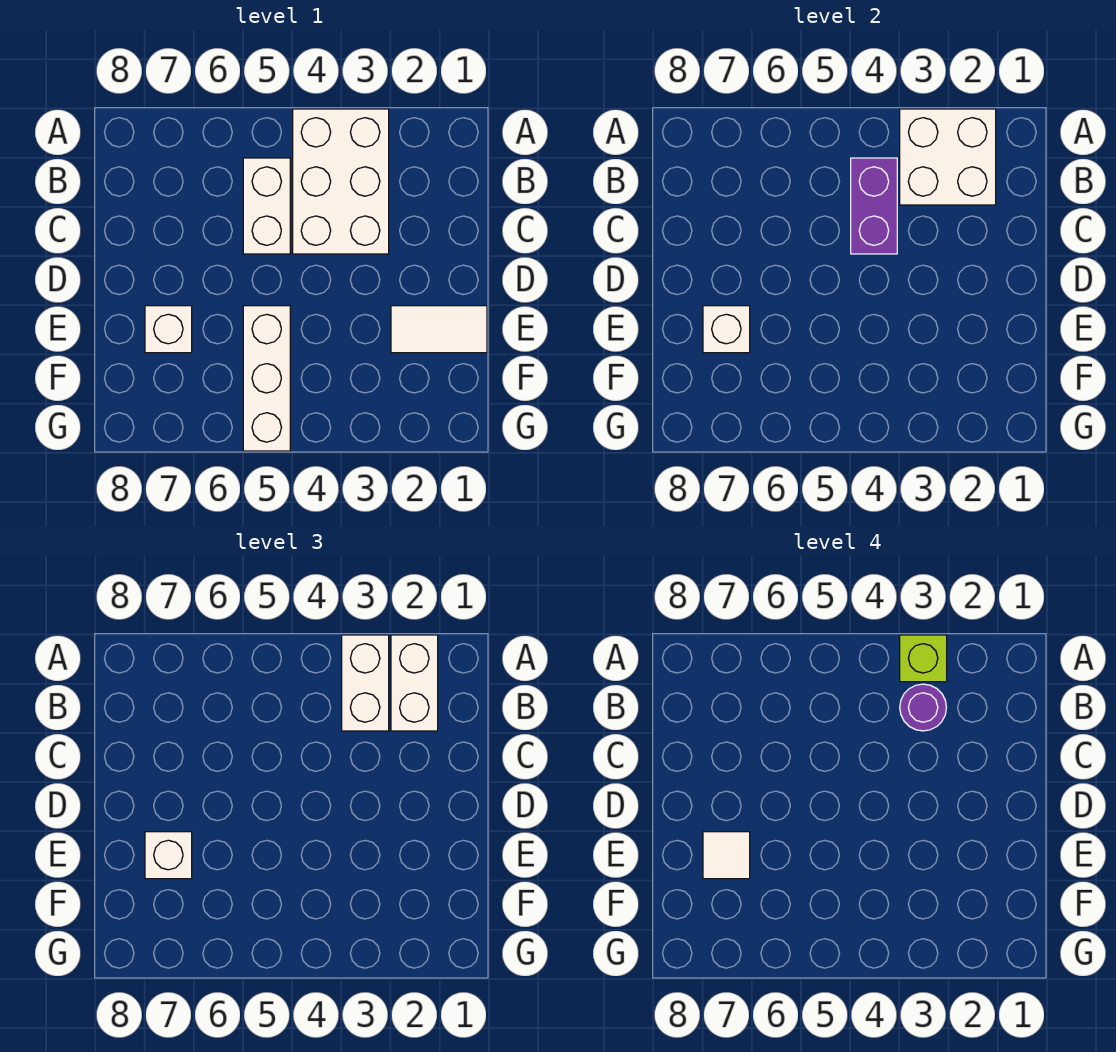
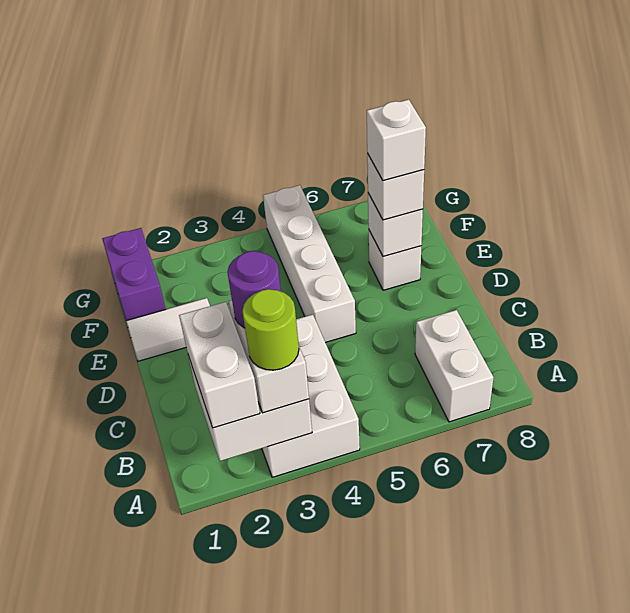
lime brick A3 level 4 -> lime round brick A3 level 4
purple brick B4:C4 level 2 -> purple brick F1:G1 level 1
white brick B5:C5 level 1 -> white brick A7:B7 level 1
white brick E5:G5 level 1 -> white brick D5:G5 level 1
white tile E7 level 4 -> white brick E7 level 4

